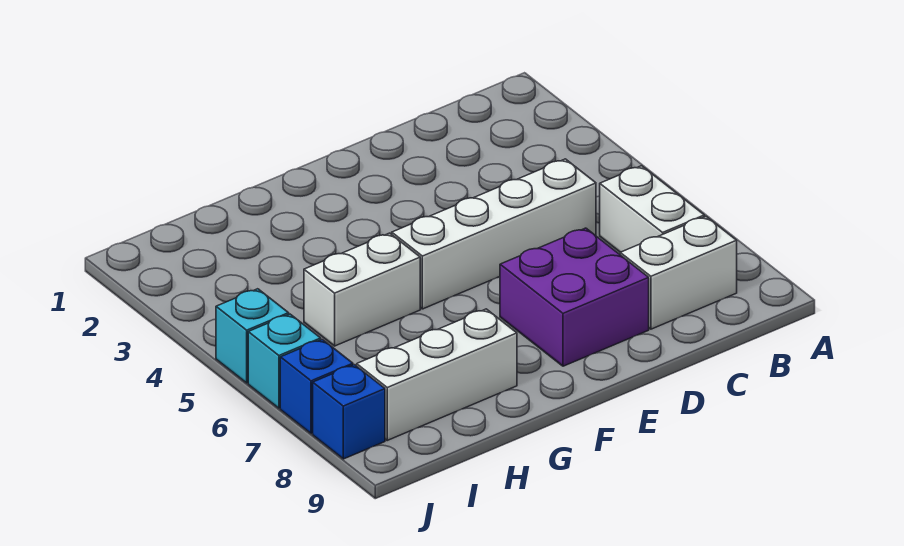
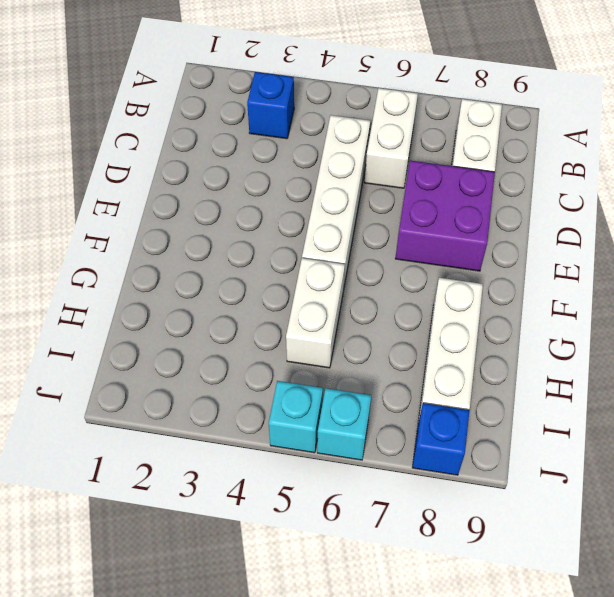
white brick B6:B7 level 1 -> white brick B6:C6 level 1
blue brick J7 level 1 -> blue brick B3 level 1

